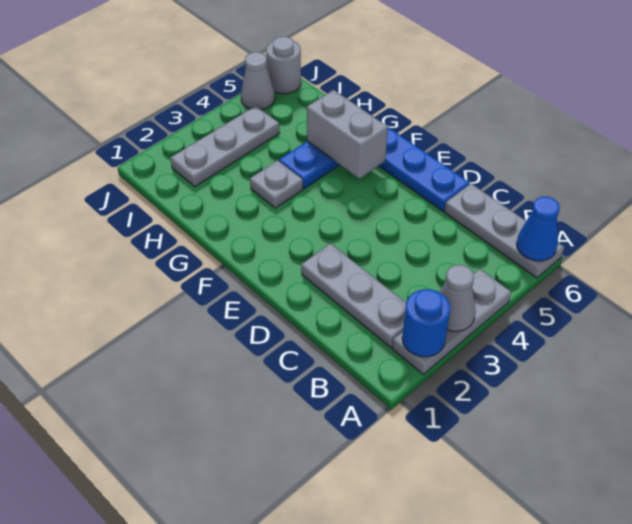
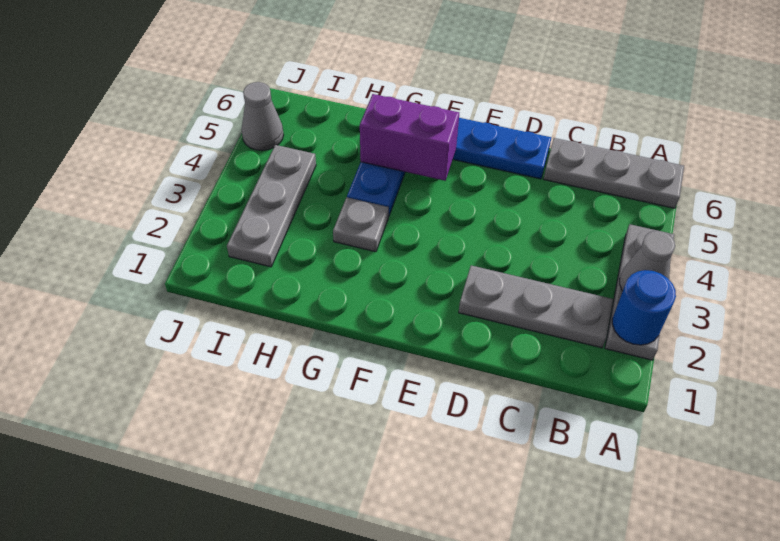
blue cone A6 level 2 -> none
grey brick F5:G5 level 2 -> purple brick F5:G5 level 2
grey round brick J6 level 1 -> none

